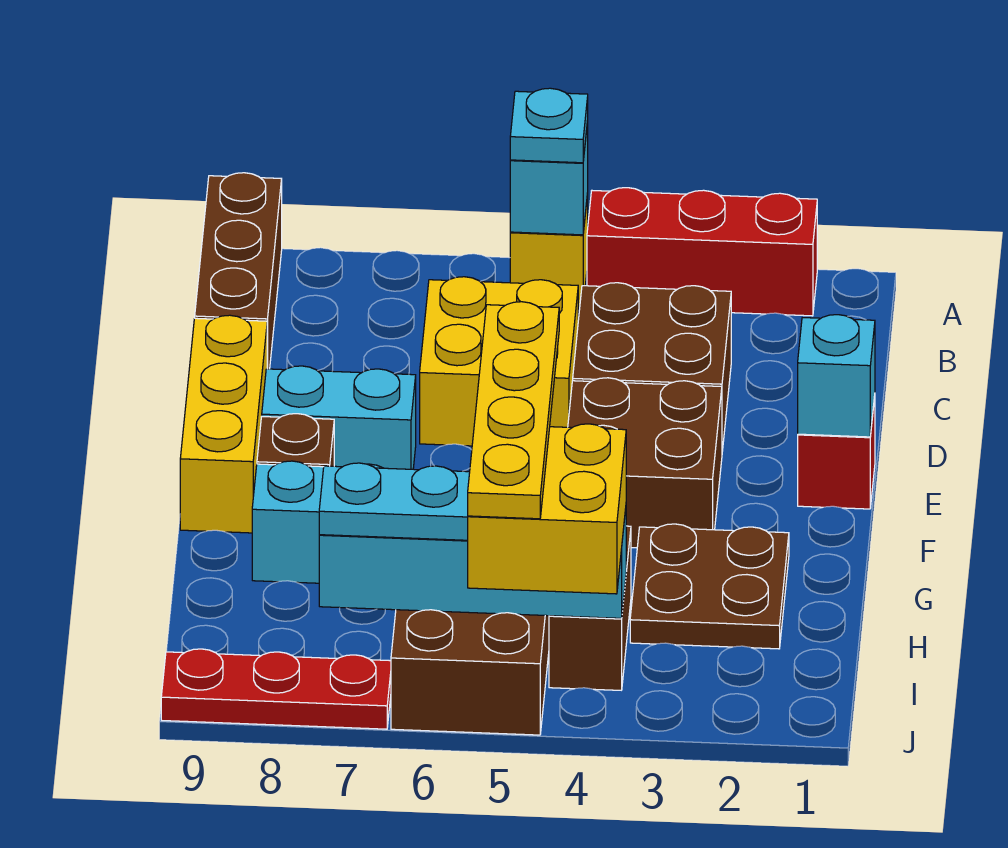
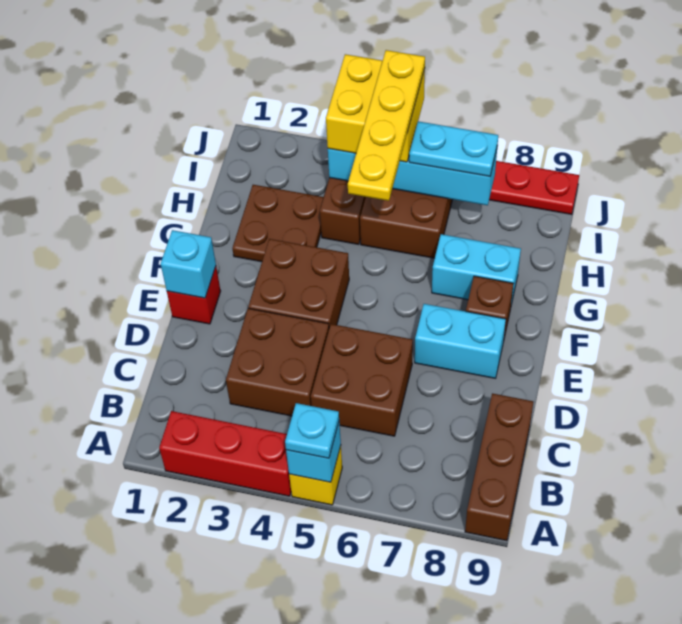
yellow brick C5:D6 level 1 -> brown brick C5:D6 level 1
yellow brick D9:F9 level 1 -> none

